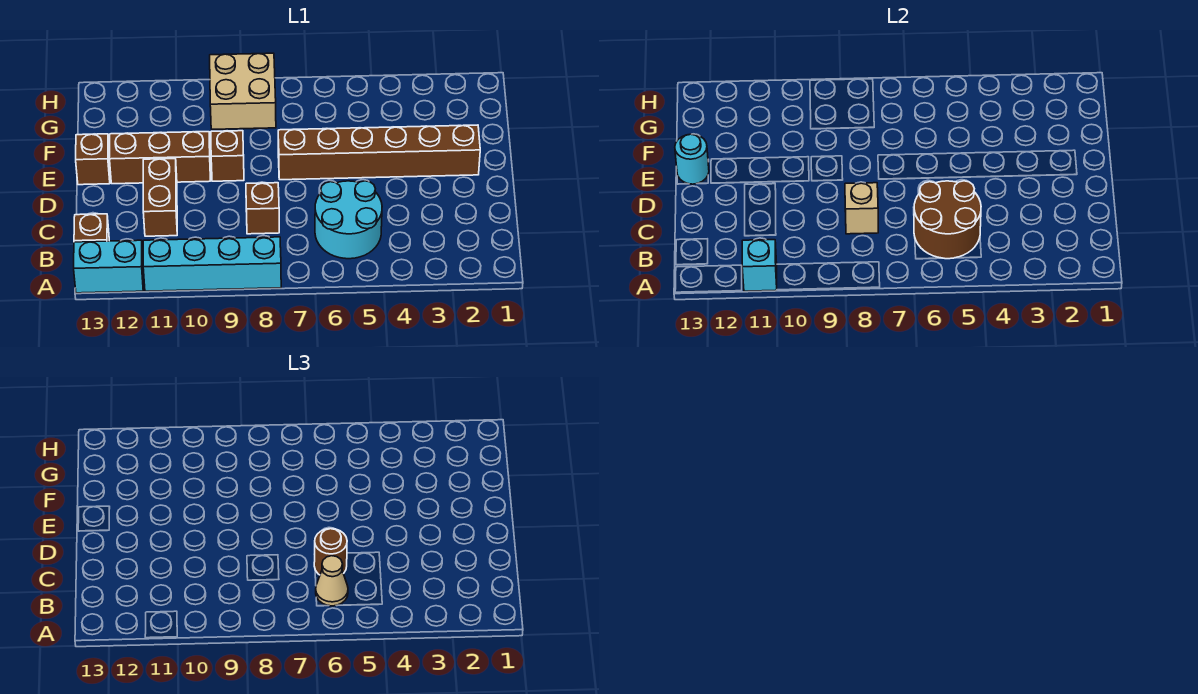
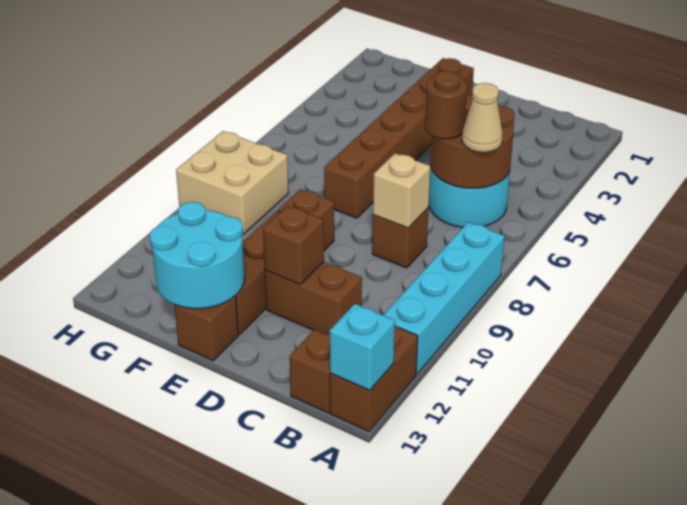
cyan brick A11 level 2 -> cyan brick A13 level 2
cyan brick A12:A13 level 1 -> brown brick A12:A13 level 1
none -> brown brick D11 level 2
cyan round brick E13 level 2 -> cyan round brick E12:F13 level 2

